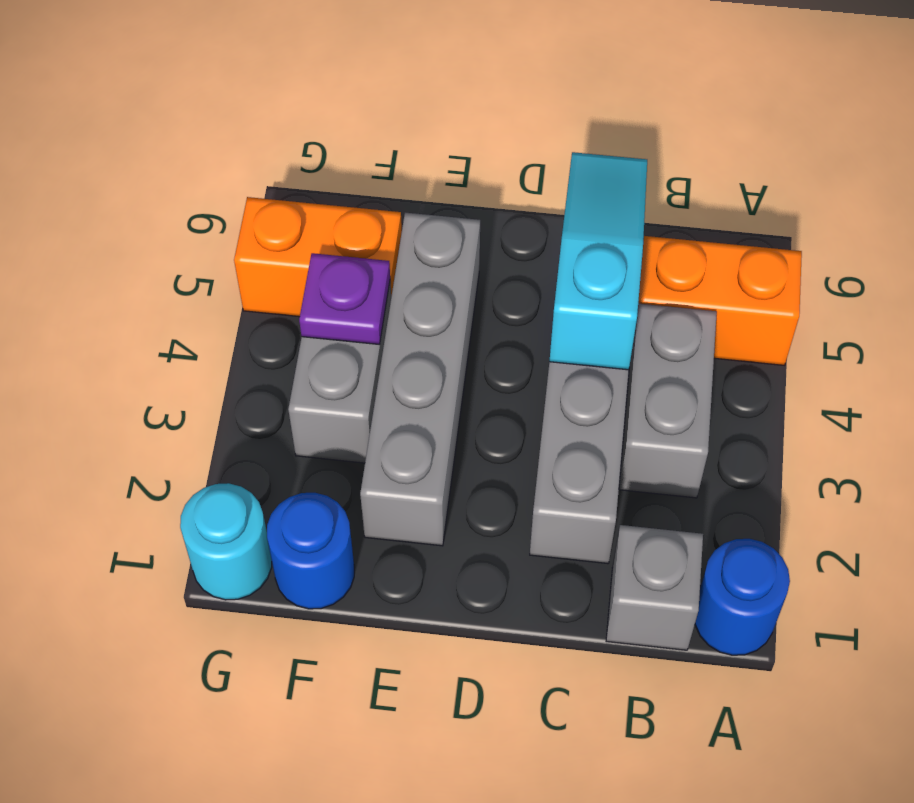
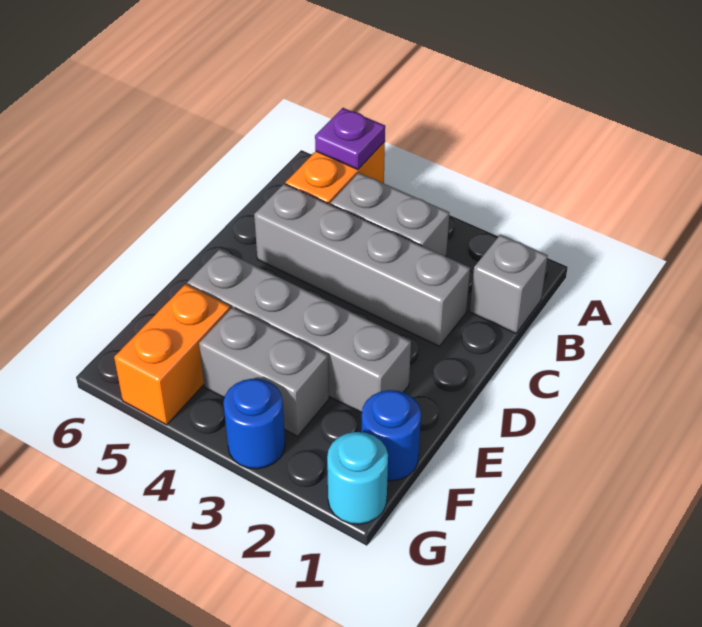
blue round brick A1 level 1 -> blue round brick G3 level 1
cyan slope C4:C6 level 2 top 4 -> none
purple plate F4 level 2 -> purple plate A5 level 2

